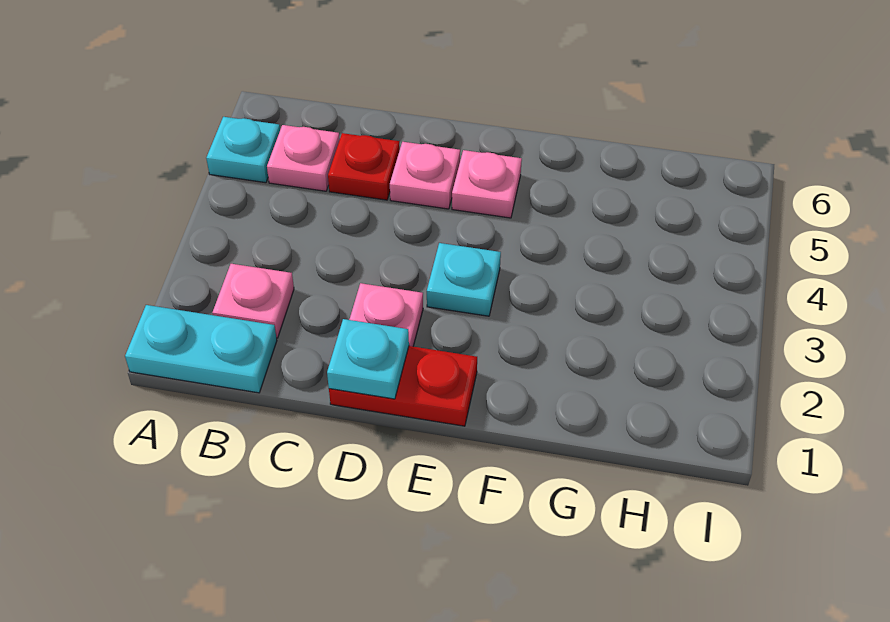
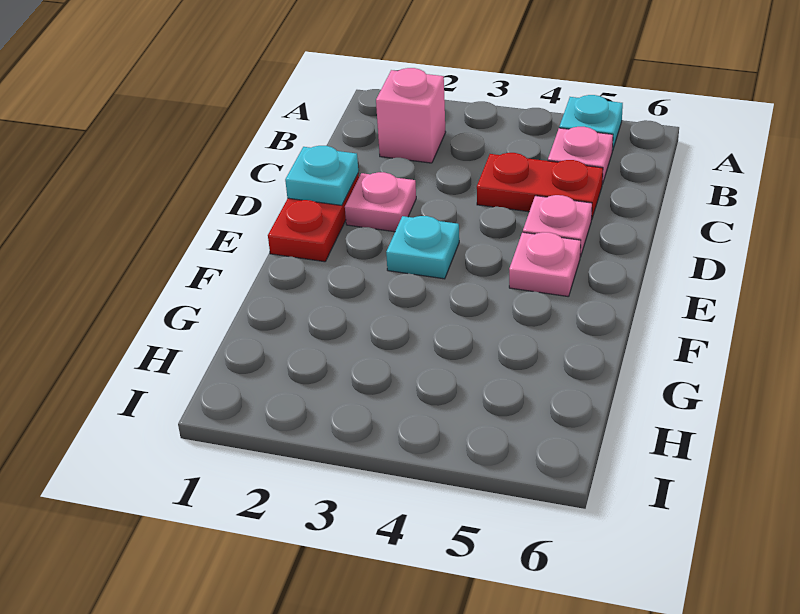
cyan plate A1:B1 level 1 -> none
pink plate B2 level 1 -> pink brick B2 level 1
red plate C5 level 1 -> red plate C4:C5 level 1

